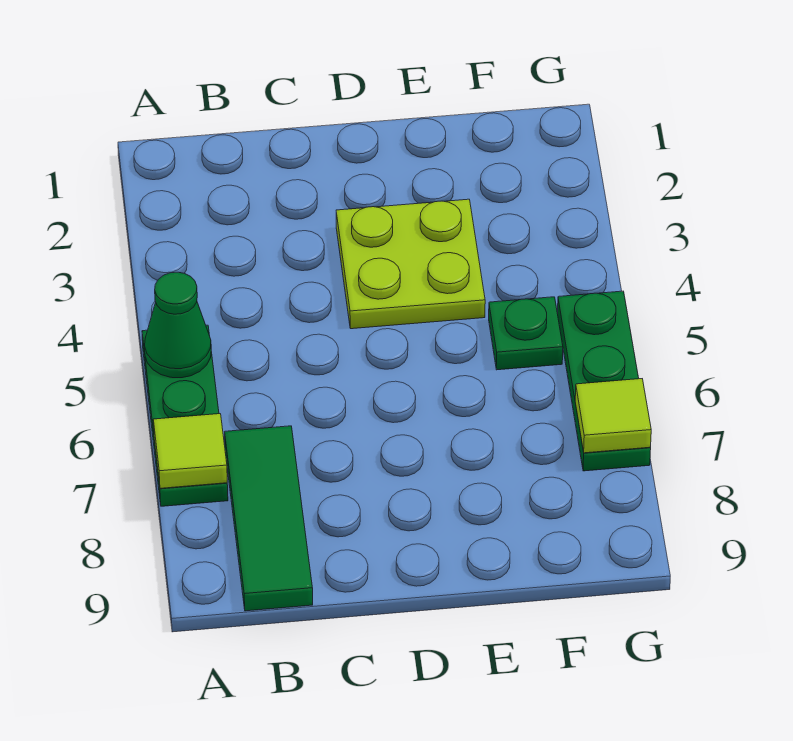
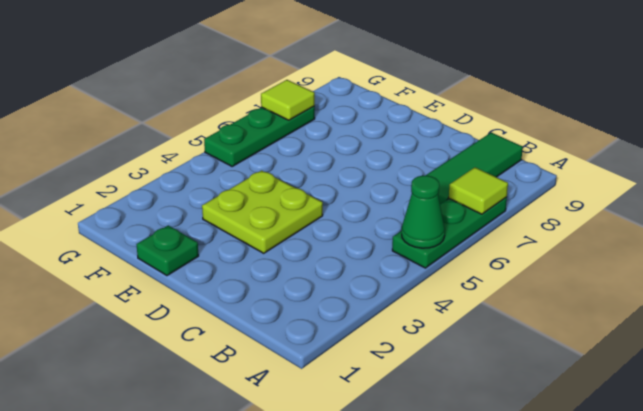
green plate F5 level 1 -> green plate E1 level 1

